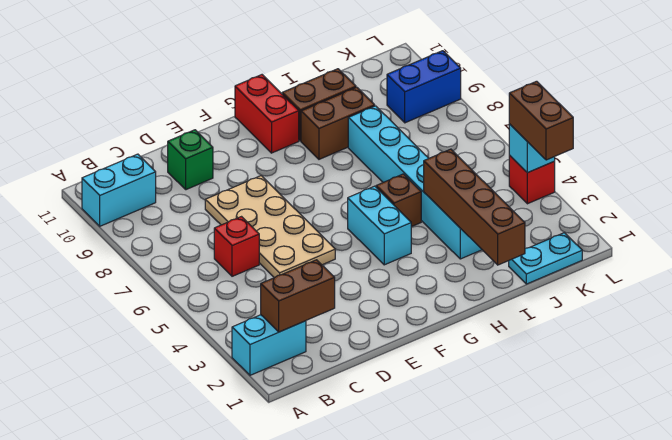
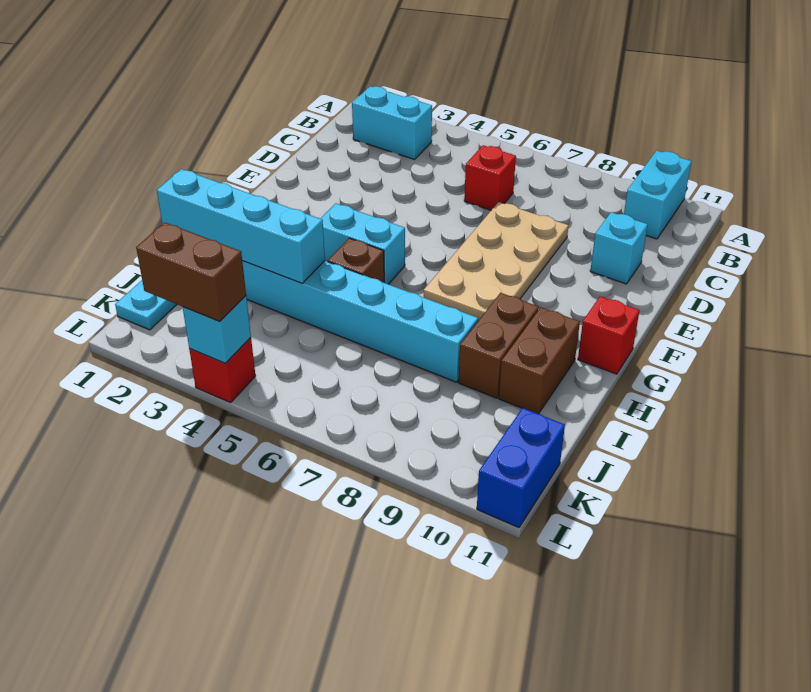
cyan brick A2:B2 level 1 -> cyan brick B2:B3 level 1
brown brick B2:C2 level 2 -> none
tan plate D5:E8 level 1 -> tan plate D7:G8 level 1
green brick D10 level 1 -> cyan brick D10 level 1
red brick G10:G11 level 1 -> red brick G11 level 1
brown brick I1:I4 level 2 -> cyan brick I1:I4 level 2
blue brick K9:L9 level 1 -> blue brick K11:L11 level 1

